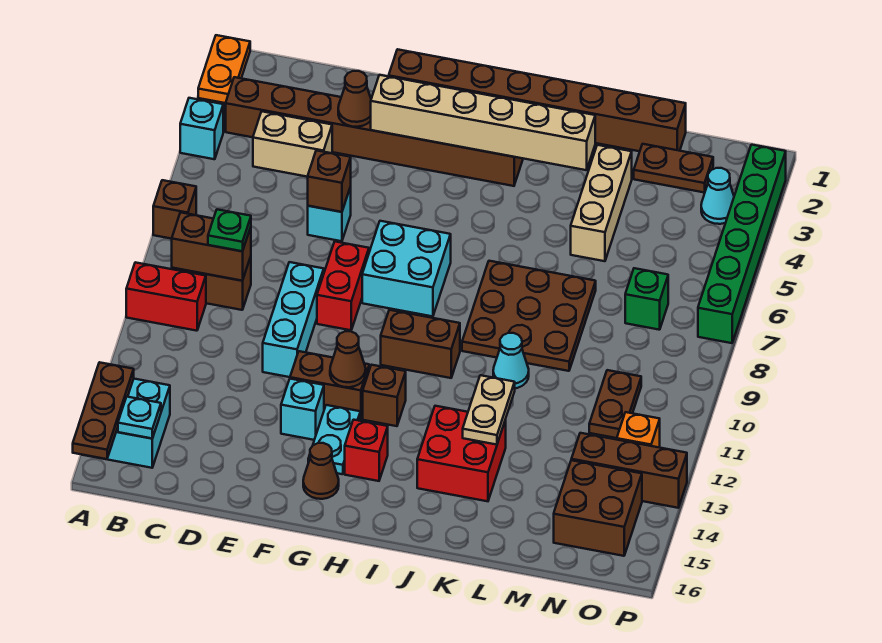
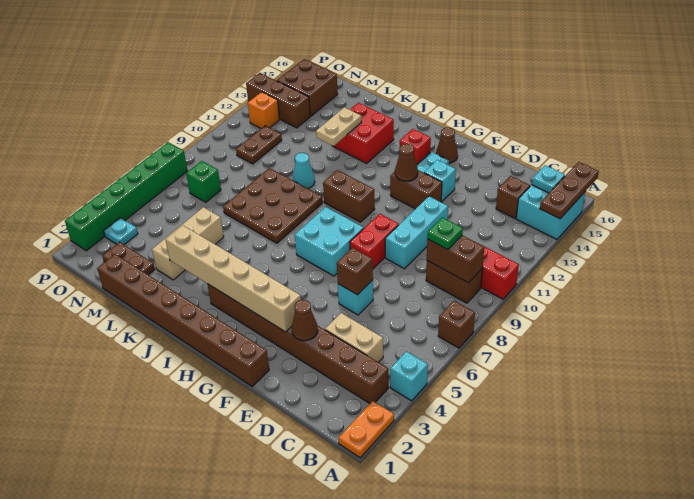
brown brick H12 level 1 -> brown brick C14 level 1
cyan cone O3 level 1 -> cyan plate O3 level 1

